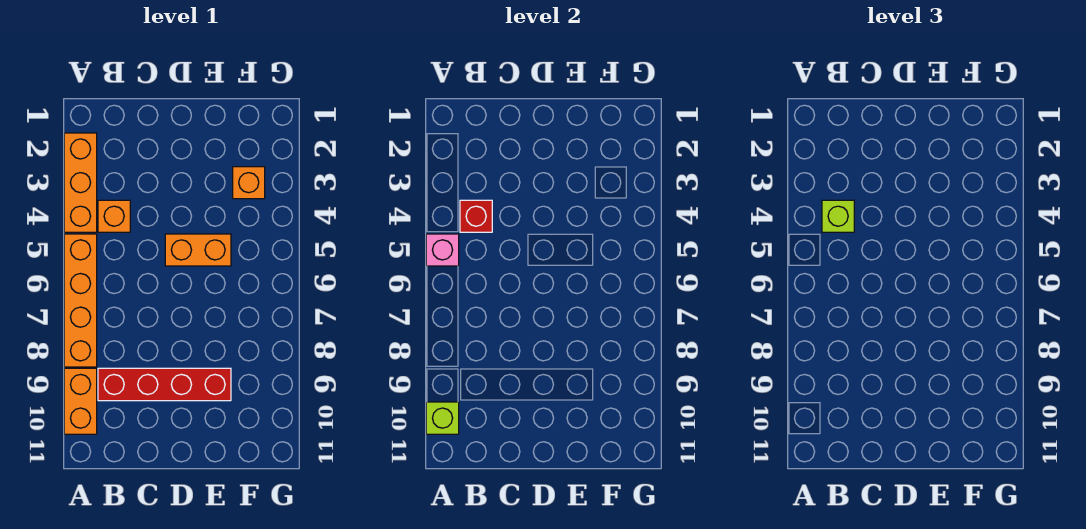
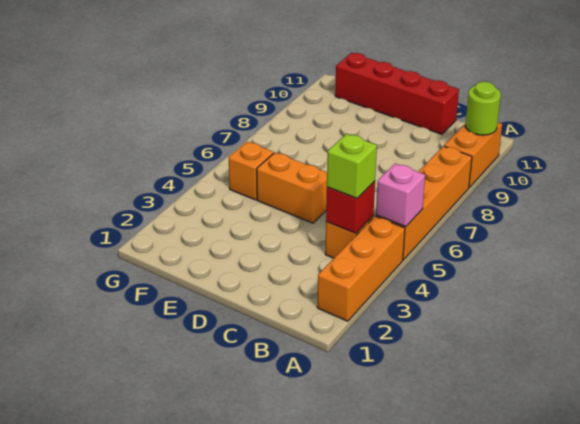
lime brick A10 level 2 -> lime round brick A10 level 2
red brick B9:E9 level 1 -> red brick C11:F11 level 1
orange brick F3 level 1 -> orange brick F5 level 1

